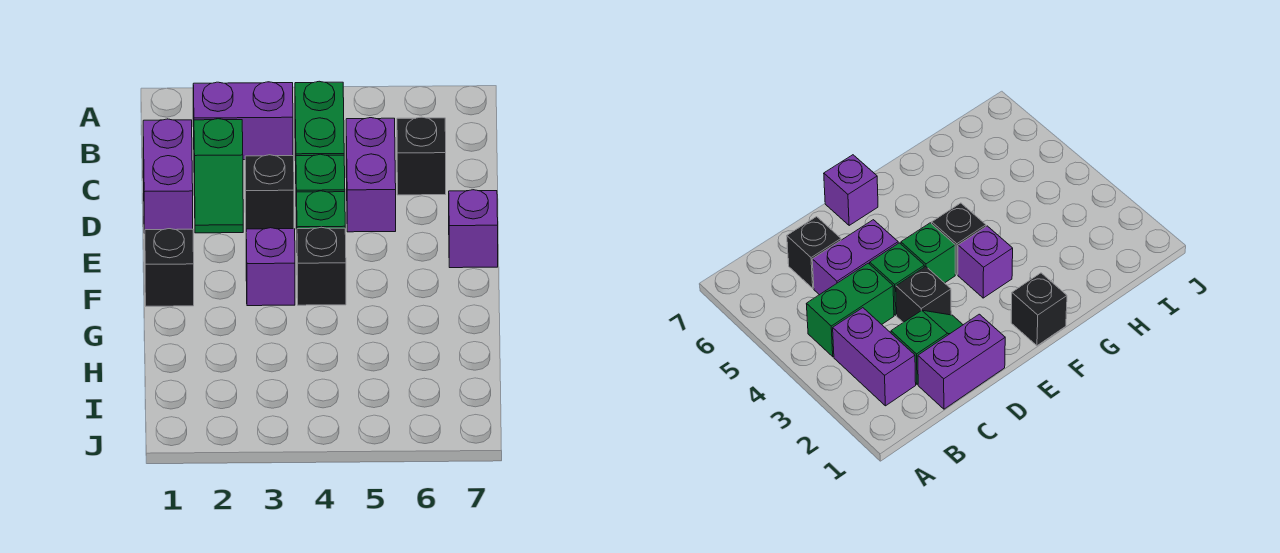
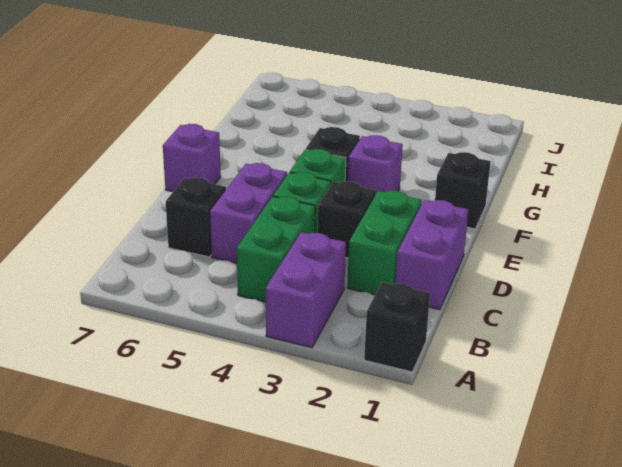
none -> black brick A1 level 1
purple brick B2:B3 level 1 -> purple brick A3:B3 level 1
green slope C2:D2 level 1 top C -> green brick C2:D2 level 1

